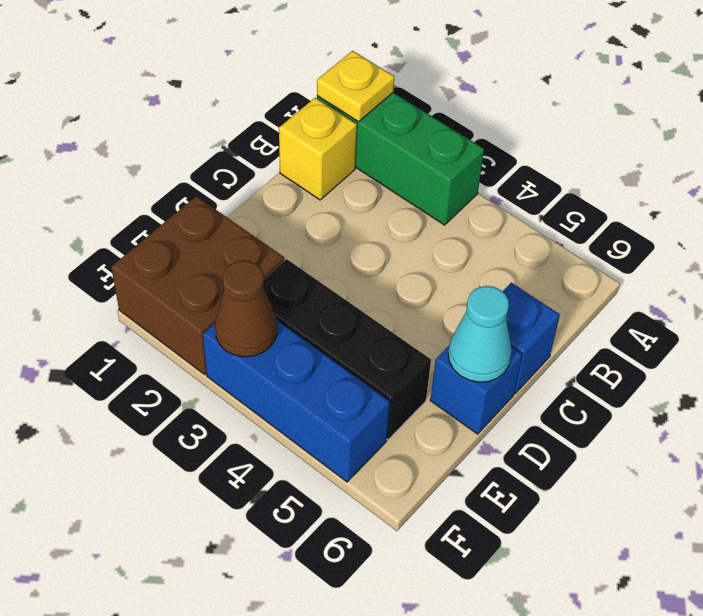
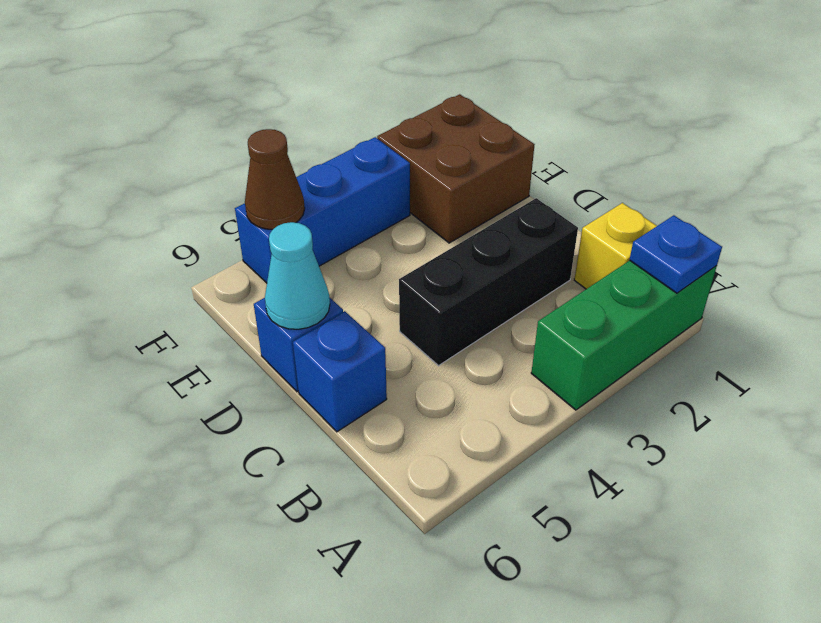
yellow plate A1 level 2 -> blue plate A1 level 2
black brick E3:E5 level 1 -> black brick C2:C4 level 1
brown cone F3 level 2 -> brown cone F5 level 2

